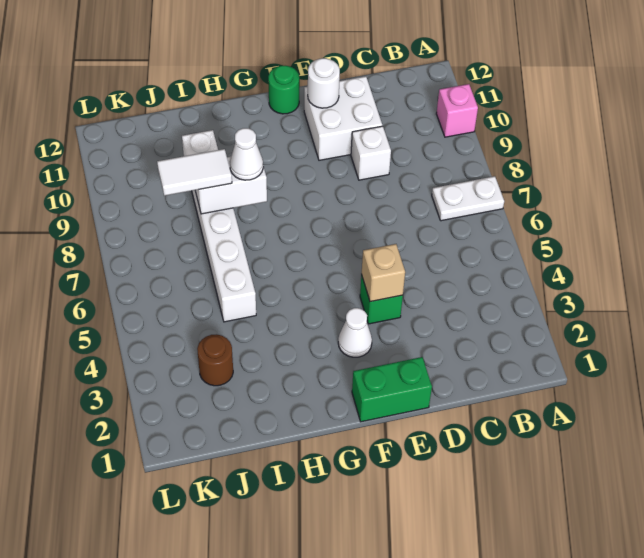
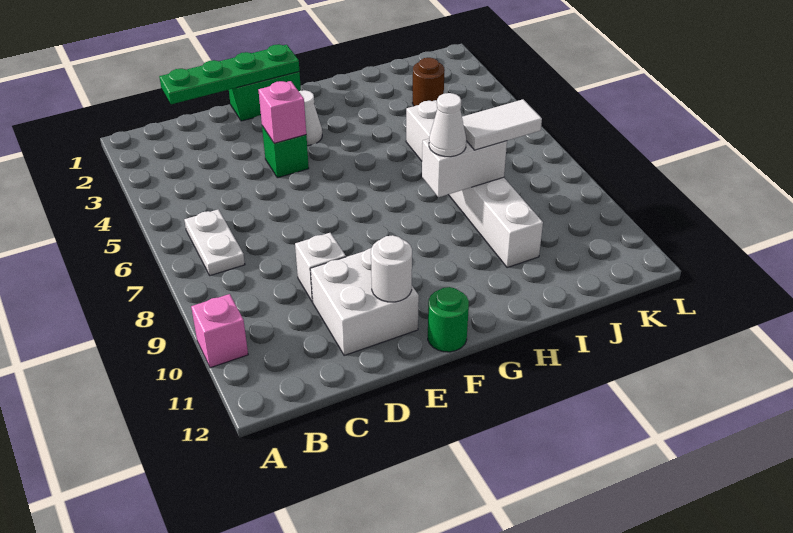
white plate A7:B7 level 1 -> white plate B6:B7 level 1
none -> green plate C1:F1 level 2
tan brick E4 level 2 -> pink brick E4 level 2

